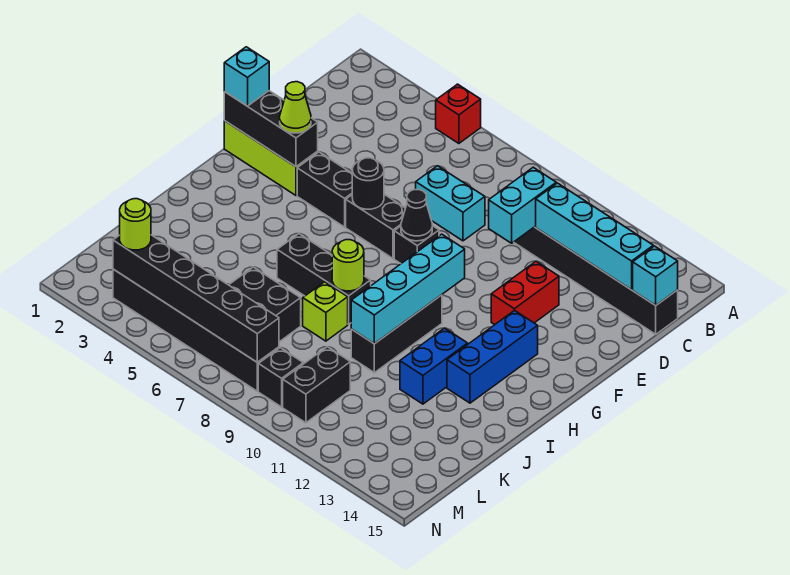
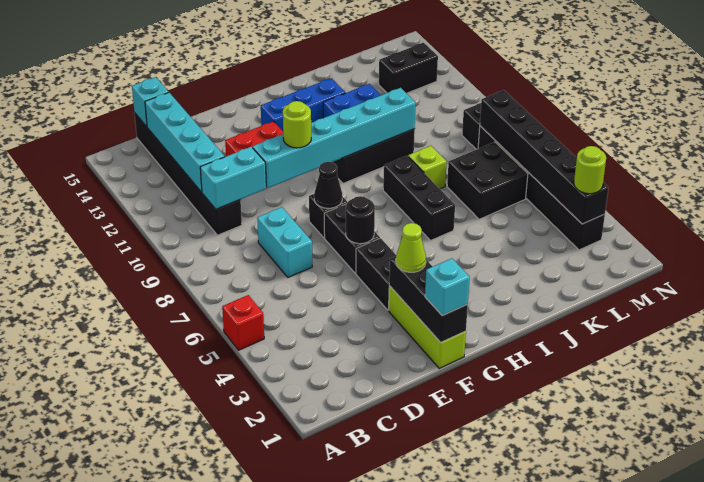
cyan brick G10:J10 level 2 -> cyan brick E10:J10 level 2
lime round brick I8 level 2 -> lime round brick F10 level 3
black brick L10:M10 level 1 -> black brick L13:M13 level 1

